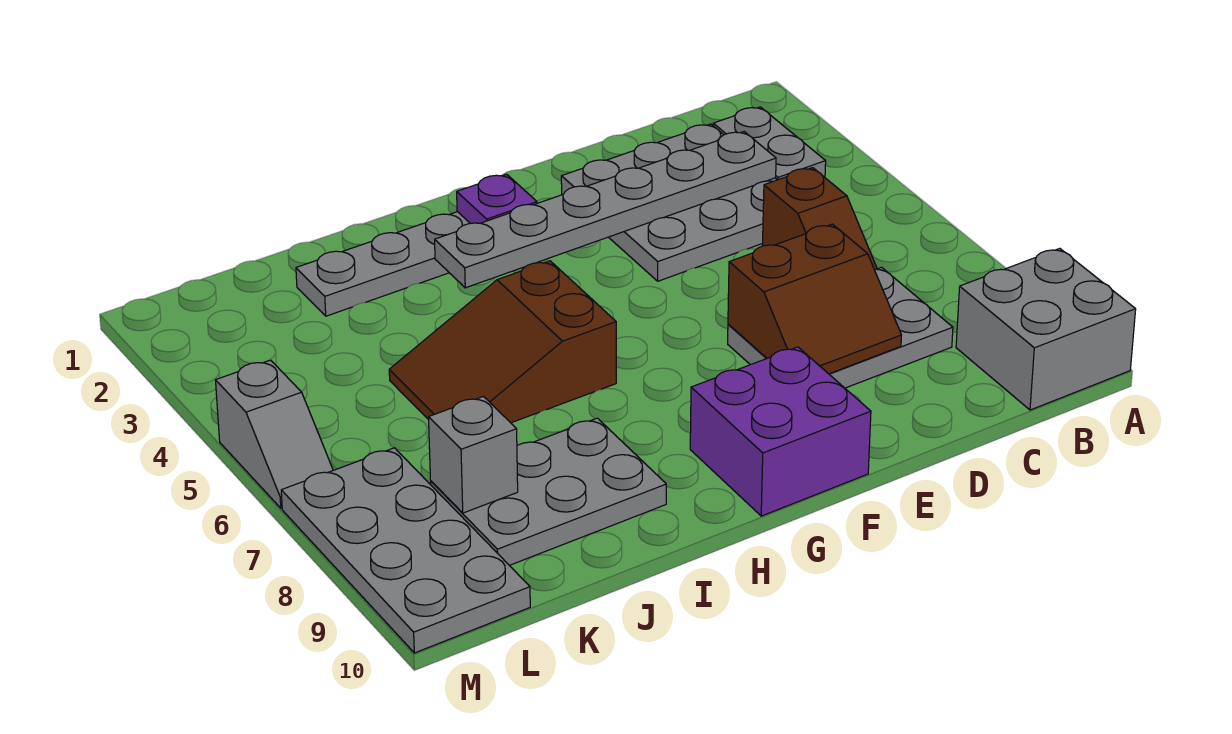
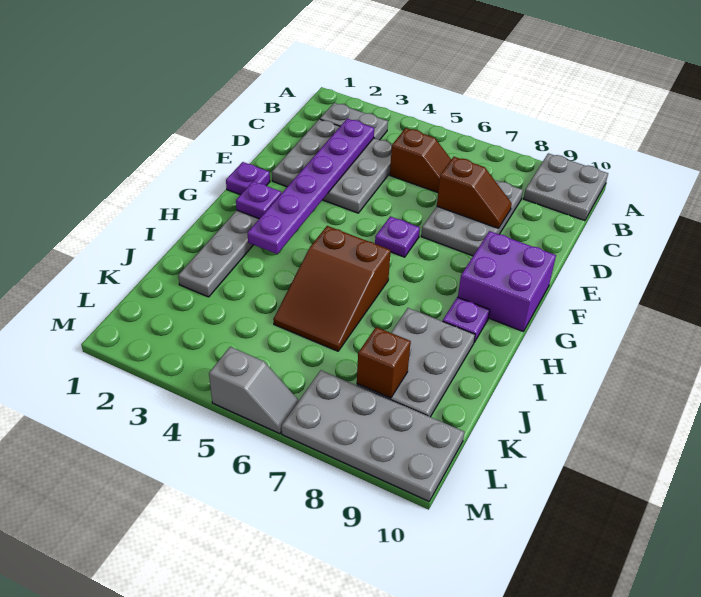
grey brick A9:B10 level 1 -> grey plate A9:B10 level 1
grey plate C3:H3 level 2 -> purple plate C3:H3 level 2
brown slope D7:E8 level 2 top 7 -> brown slope D7:D8 level 2 top 7
none -> purple plate F1 level 1
none -> purple plate F6 level 1
none -> purple plate H9 level 1
grey brick K8 level 2 -> brown brick K8 level 2

